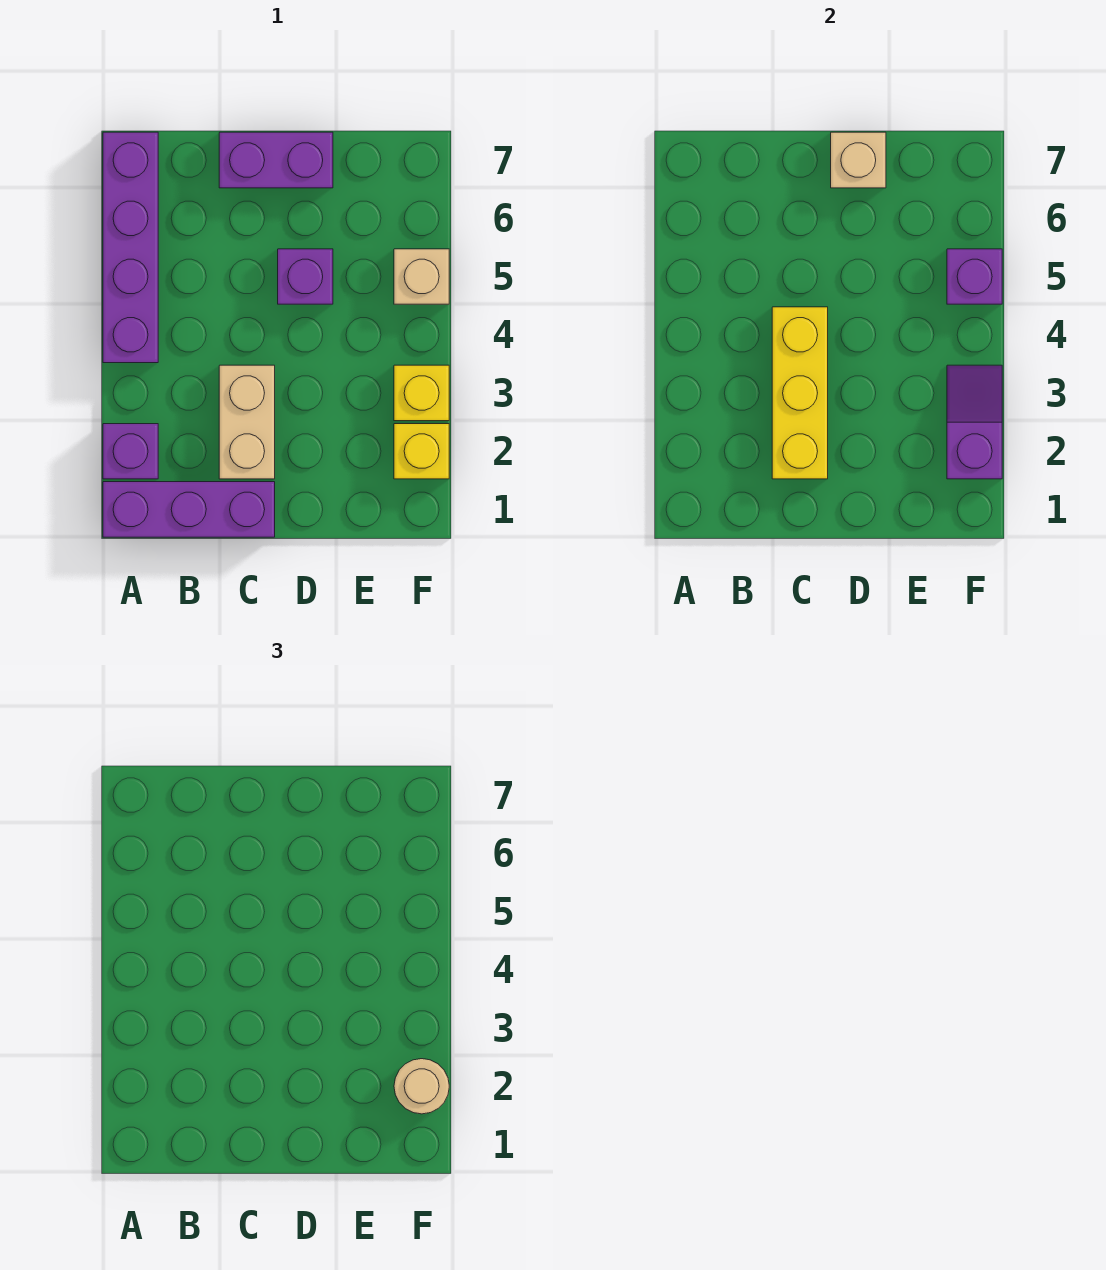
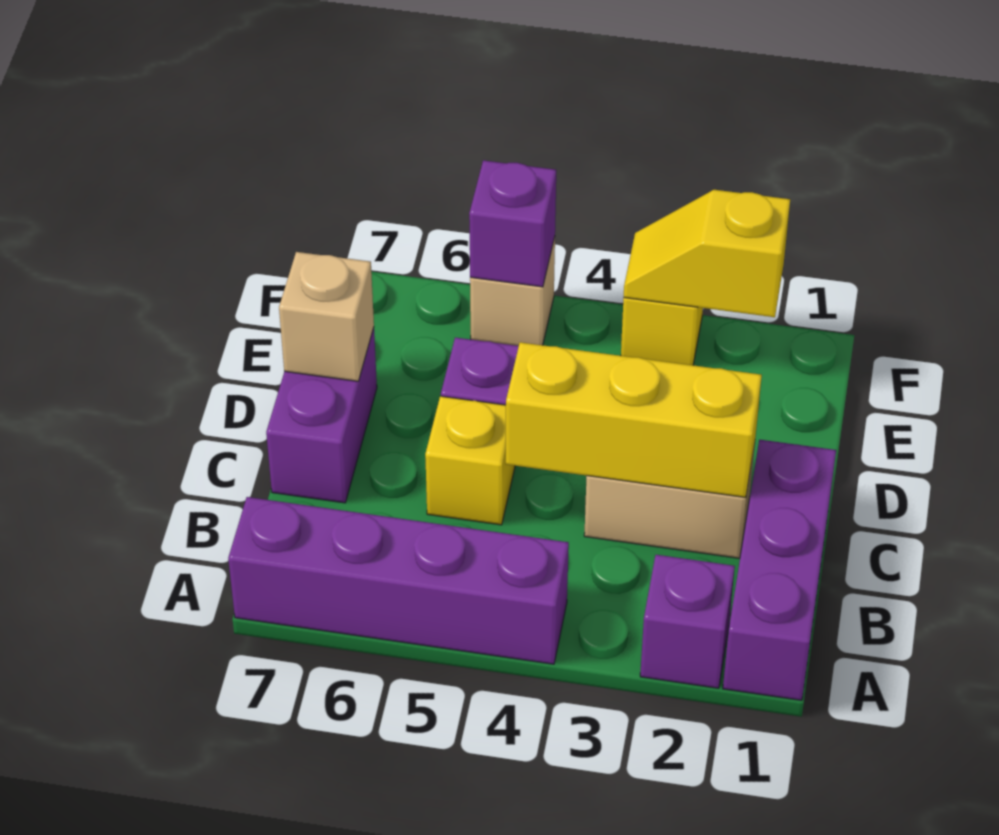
yellow brick F2 level 1 -> yellow brick C5 level 1
purple slope F2:F3 level 2 top 2 -> yellow slope F2:F3 level 2 top 2
tan round brick F2 level 3 -> none

